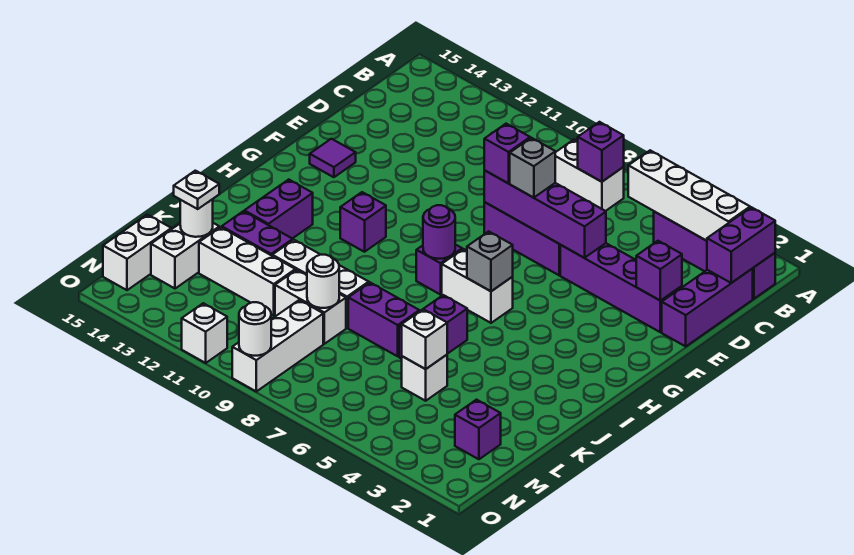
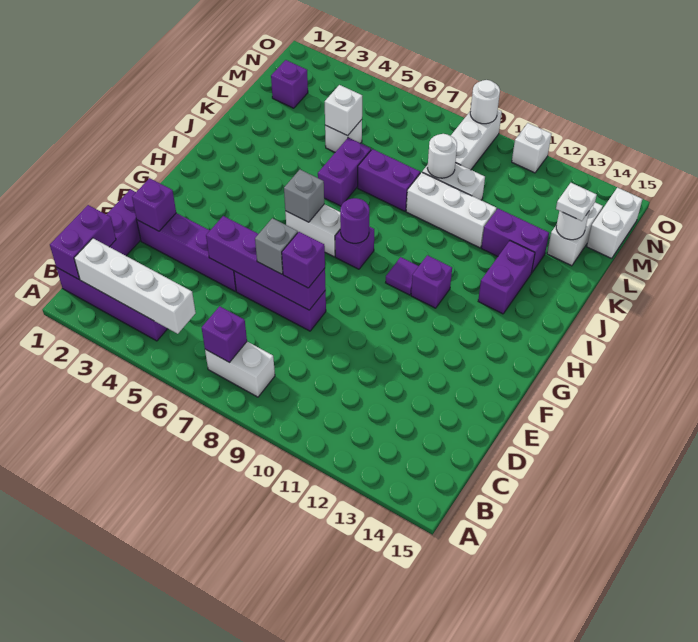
purple tile F14 level 1 -> purple tile H10 level 1
white brick L11:L13 level 1 -> none

